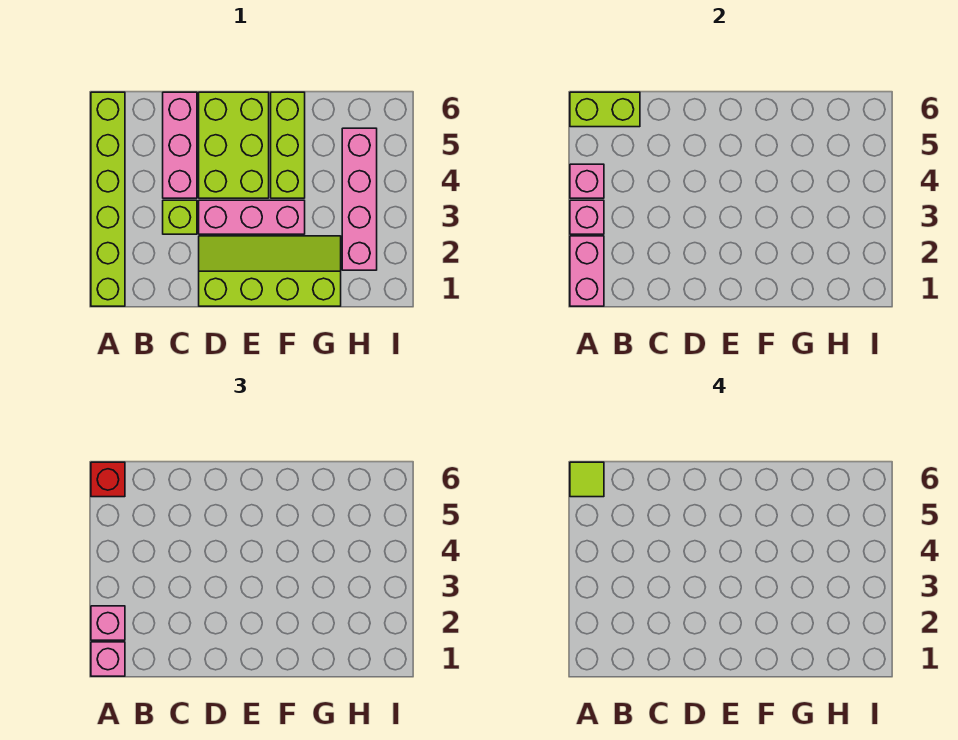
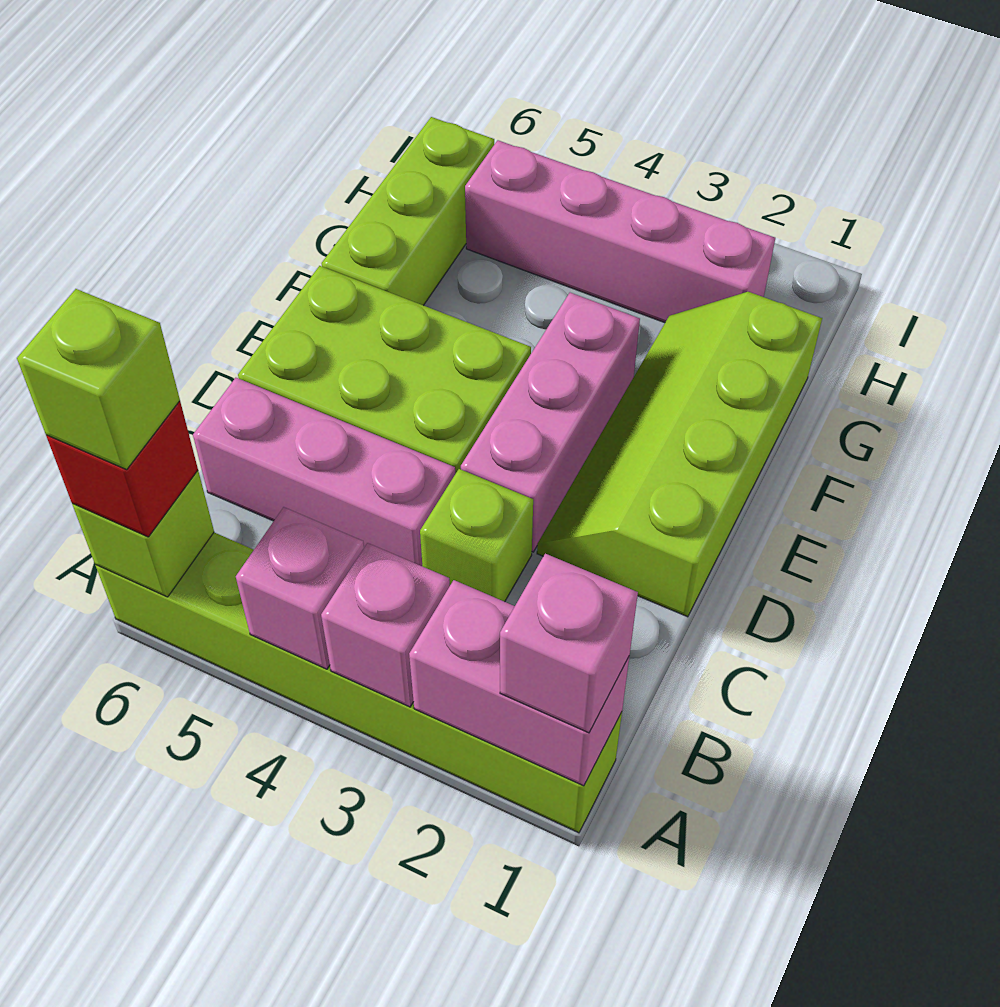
pink brick A2 level 3 -> none
lime brick A6:B6 level 2 -> lime brick A6 level 2
lime tile A6 level 4 -> lime brick A6 level 4
lime brick F4:F6 level 1 -> lime brick F6:H6 level 1

